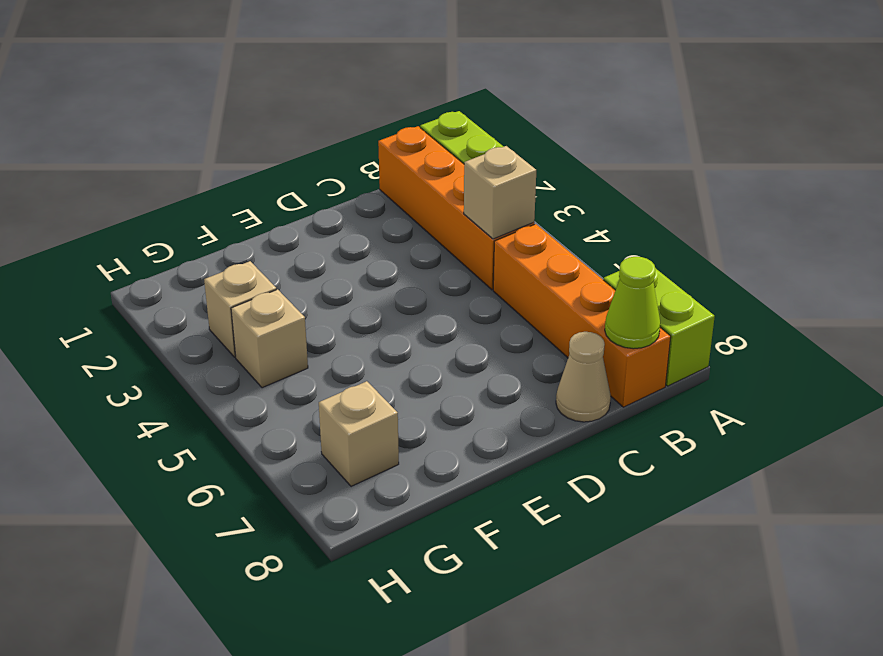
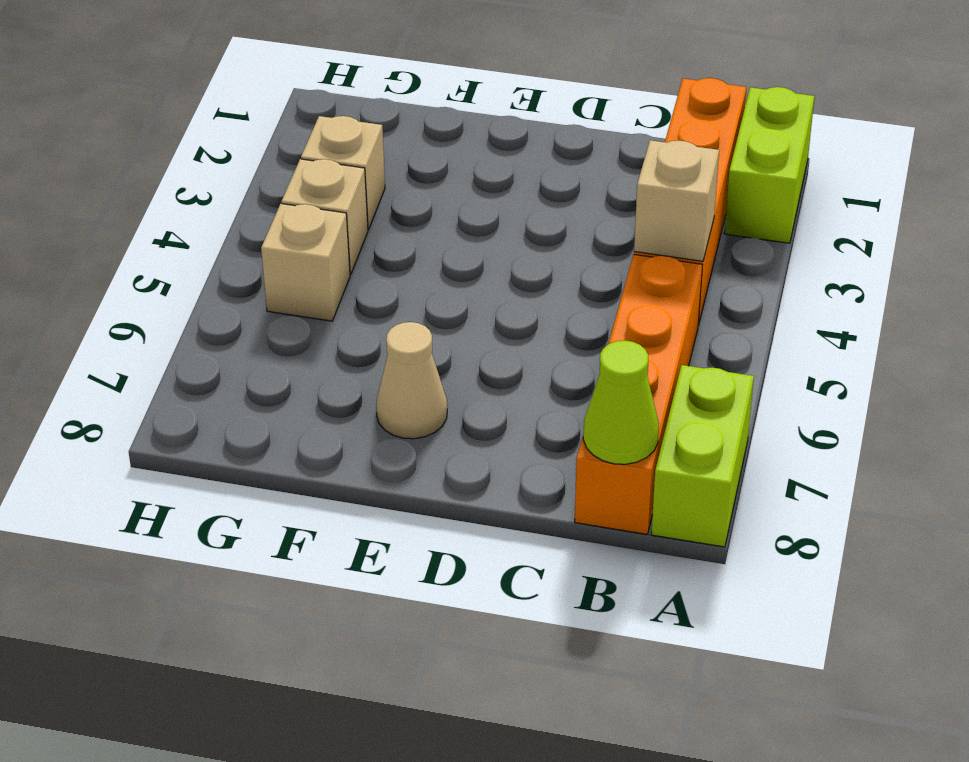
tan cone C8 level 1 -> tan cone E7 level 1
tan brick G7 level 1 -> tan brick G5 level 1

